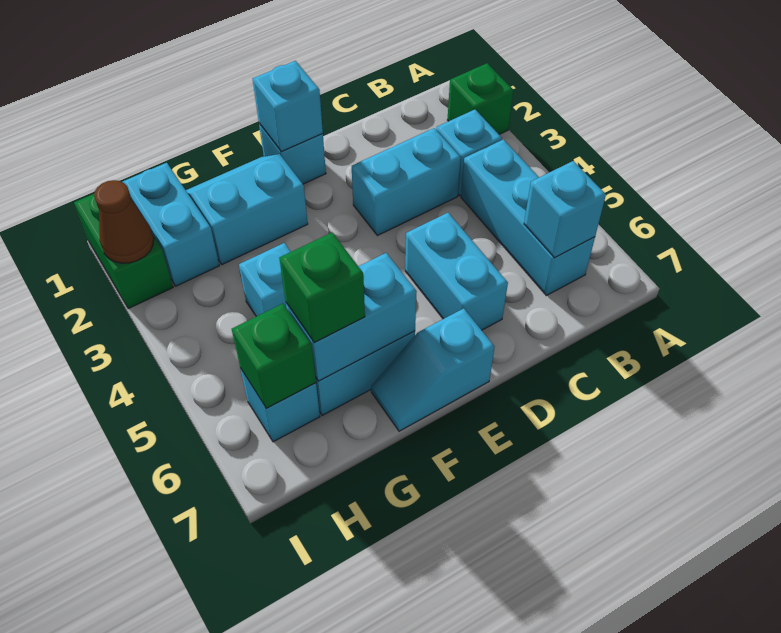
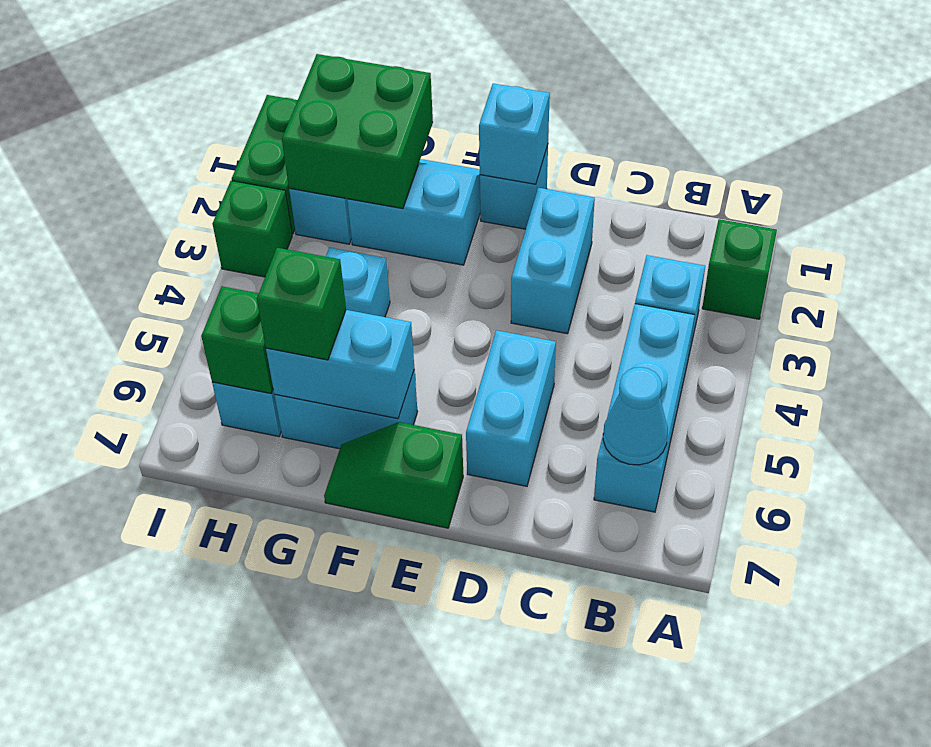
cyan brick B6 level 2 -> cyan cone B6 level 2
cyan brick C3:D3 level 1 -> cyan brick D2:D3 level 1
cyan slope E7:F7 level 1 top E -> green slope E7:F7 level 1 top E
none -> green brick G1:H2 level 2
brown cone I2 level 2 -> none
none -> green brick I3 level 1

